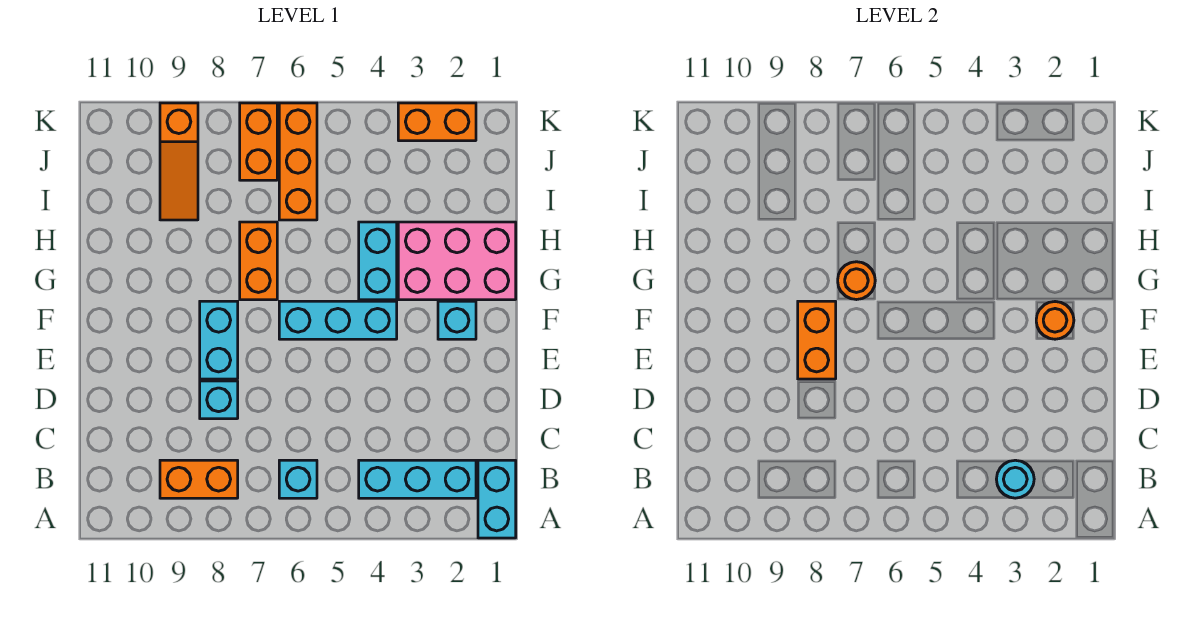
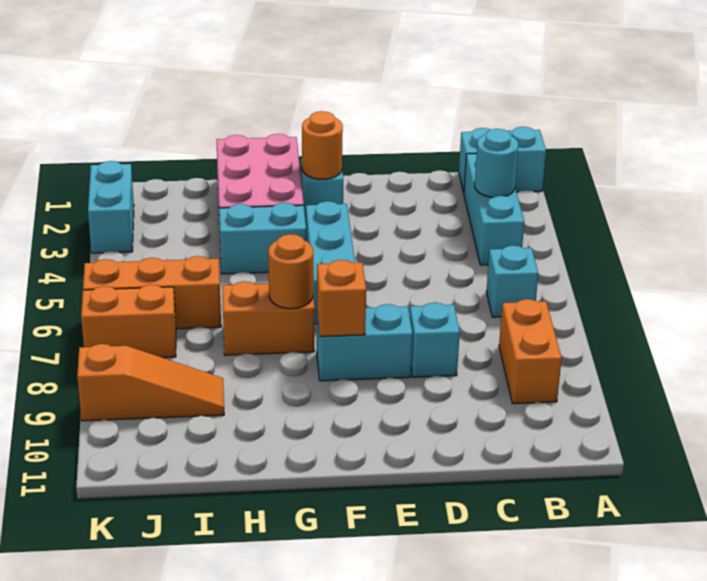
orange brick E8:F8 level 2 -> orange brick F8 level 2
orange brick K2:K3 level 1 -> cyan brick K2:K3 level 1

